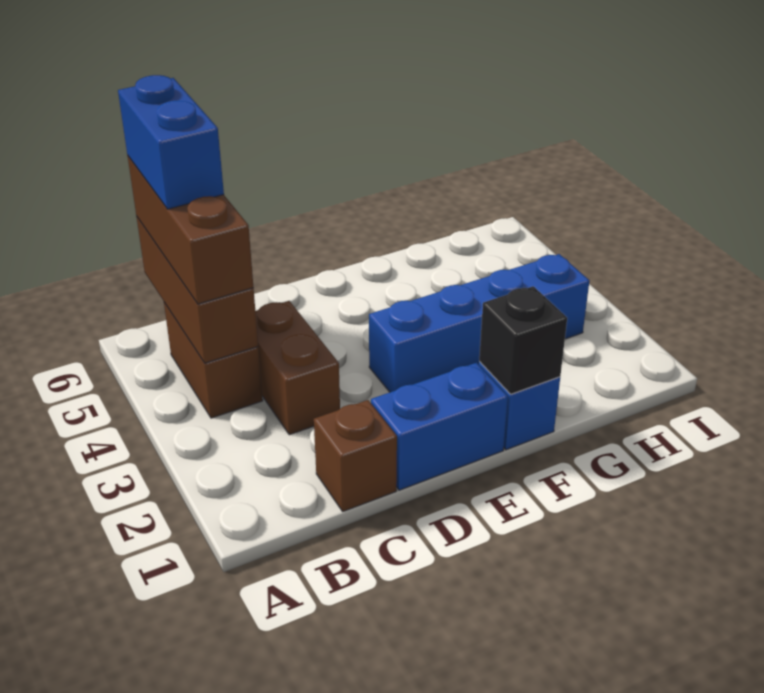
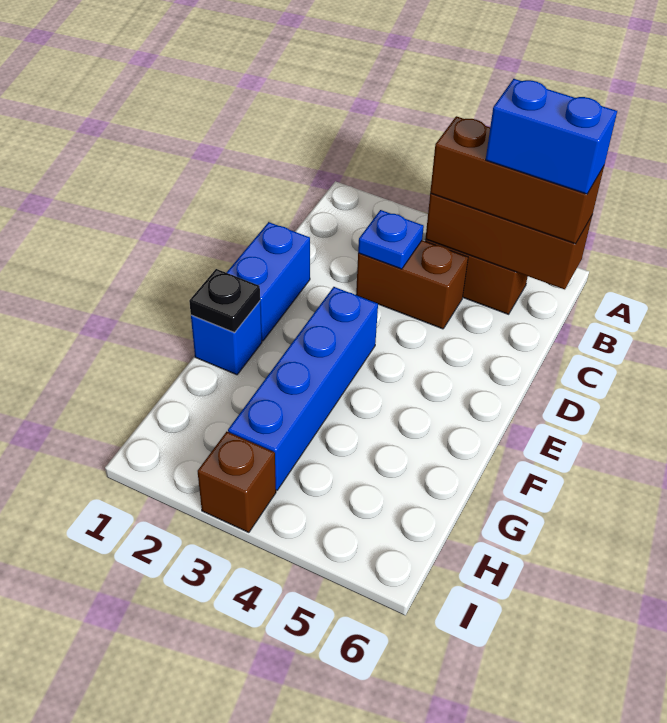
brown brick C1 level 1 -> brown brick I3 level 1
none -> blue plate C3 level 2
black brick F1 level 2 -> black plate F1 level 2

